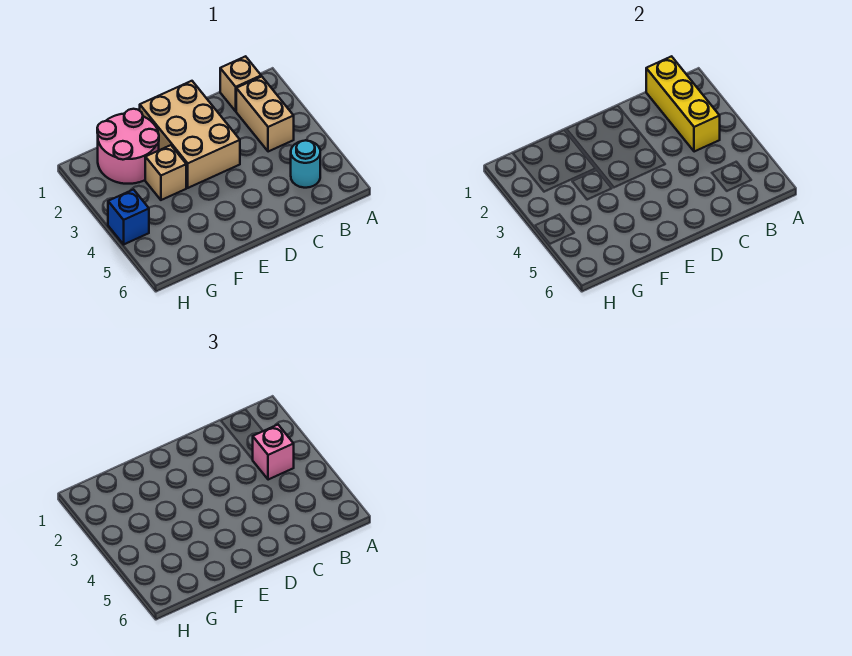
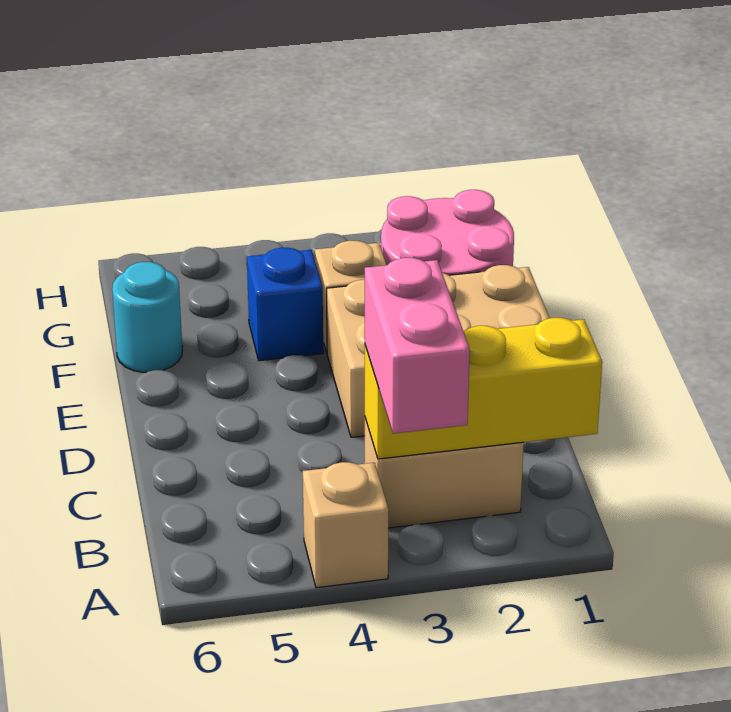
tan brick B1 level 1 -> tan brick A4 level 1
pink brick B3 level 3 -> pink brick A3:B3 level 3
cyan round brick B5 level 1 -> cyan round brick F6 level 1
blue brick H4 level 1 -> blue brick F4 level 1

